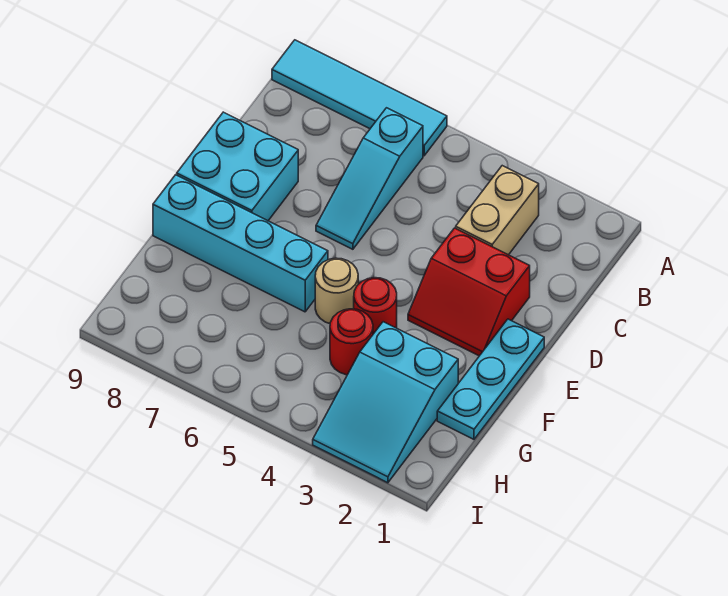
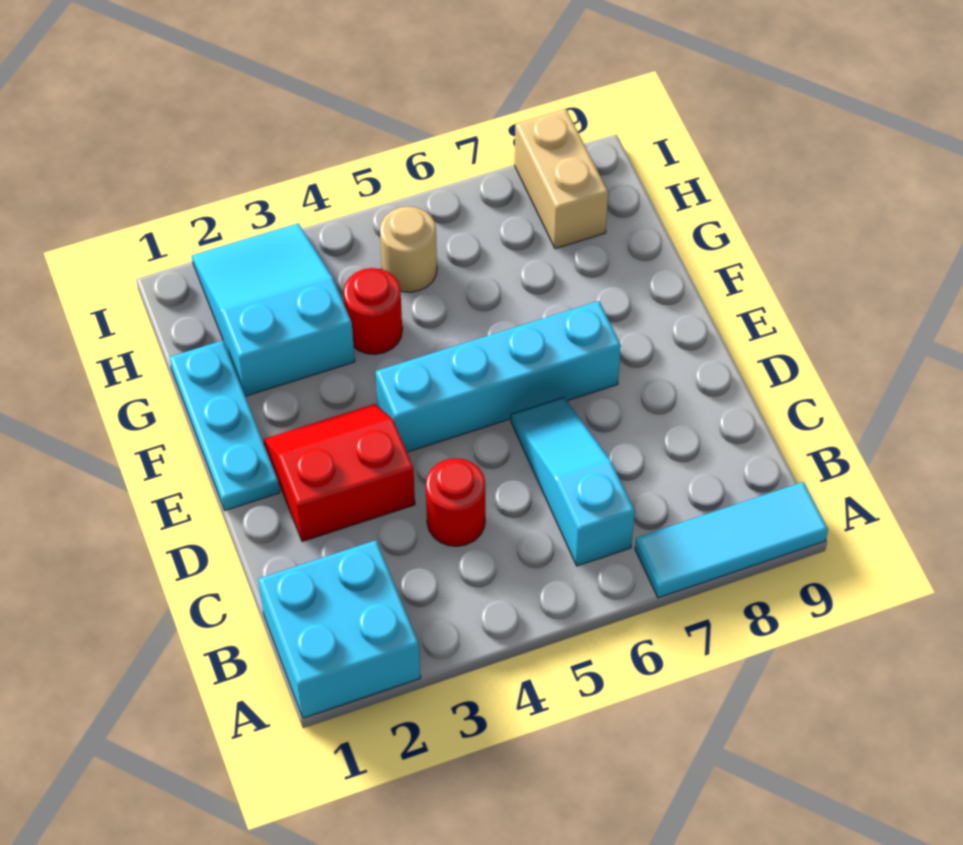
cyan tile A6:A9 level 1 -> cyan tile A7:A9 level 1
tan brick B3:C3 level 1 -> tan brick H8:I8 level 1
cyan brick D8:E9 level 1 -> cyan brick A1:B2 level 1
red round brick F4 level 1 -> red round brick C4 level 1
tan round brick F5 level 1 -> tan round brick H5 level 1
cyan brick F6:F9 level 1 -> cyan brick E4:E7 level 1

